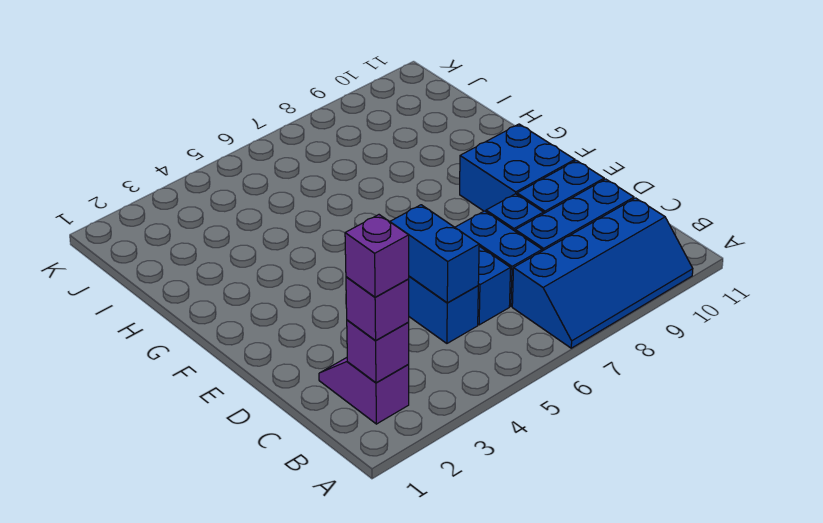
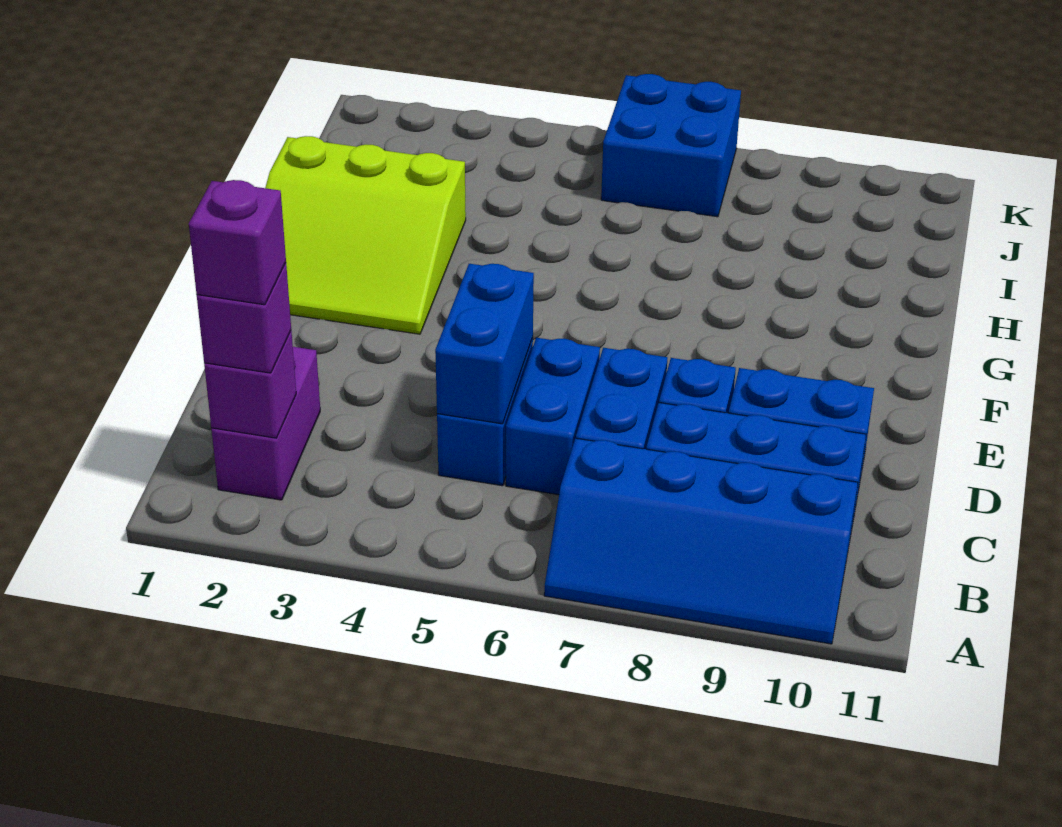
purple slope B2:C2 level 1 top B -> purple brick B2:C2 level 1
blue brick E9:F10 level 1 -> blue brick J6:K7 level 1
none -> lime slope F1:H3 level 1 top H

